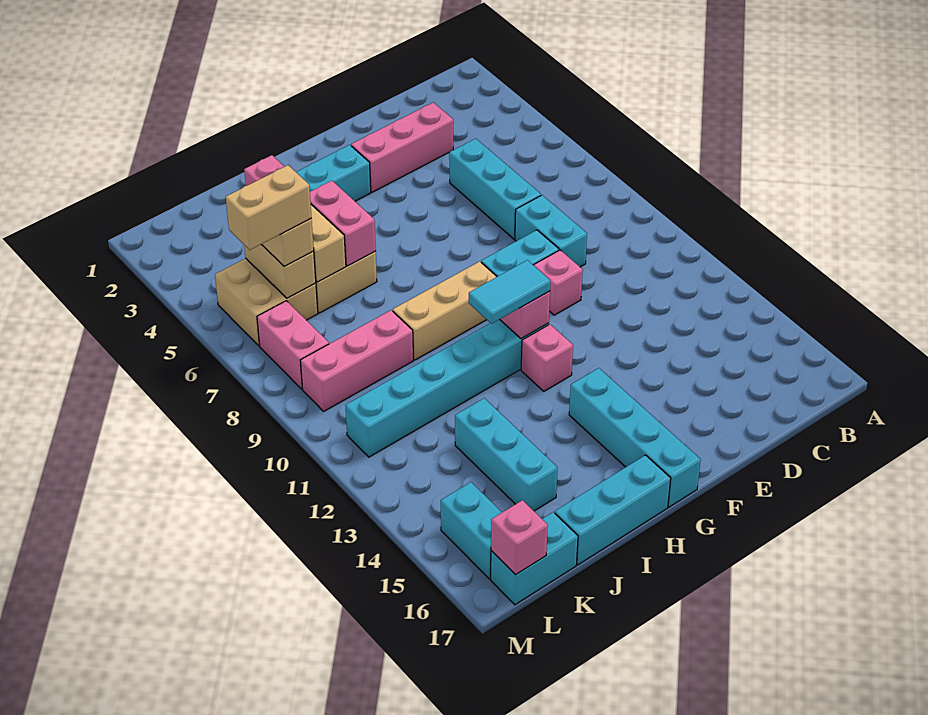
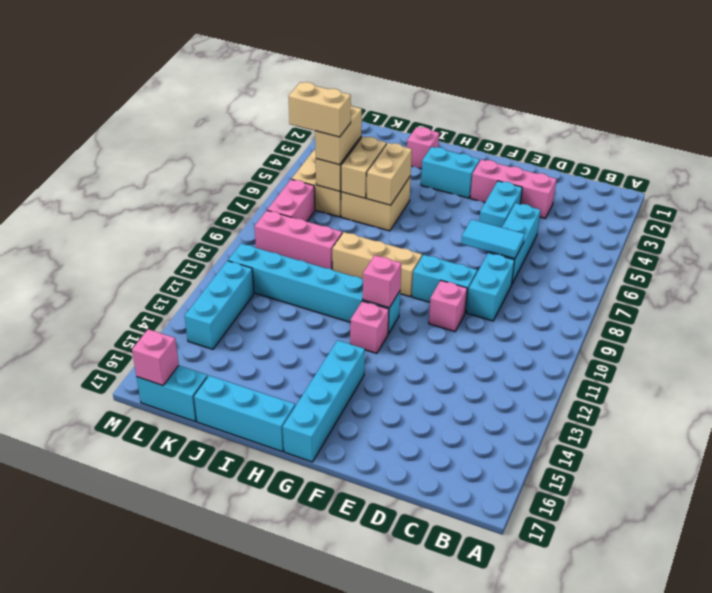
cyan tile G11:H11 level 3 -> cyan tile D7:E7 level 2
pink brick I5:I6 level 2 -> tan brick I5:I6 level 2
cyan brick J13:J15 level 1 -> cyan brick L12:L14 level 1
cyan brick L15:L16 level 1 -> cyan brick E4:E5 level 1

